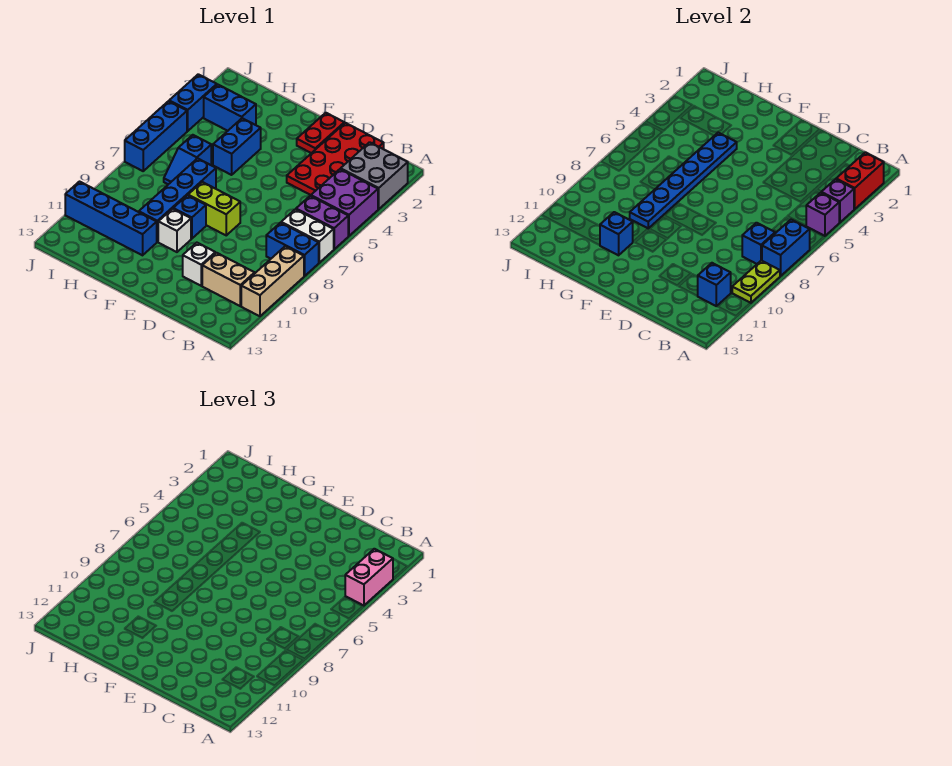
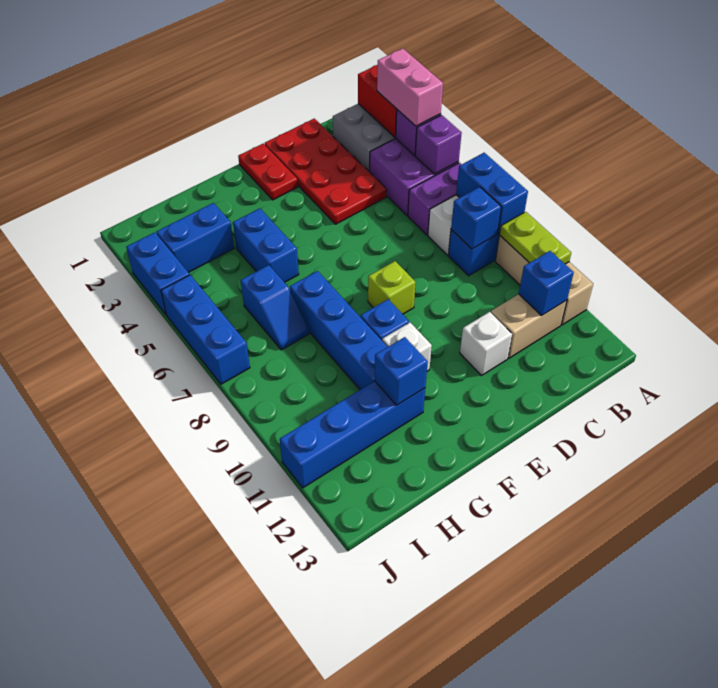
lime brick E8:F8 level 1 -> lime brick E8 level 1
blue plate G4:G9 level 2 -> none

